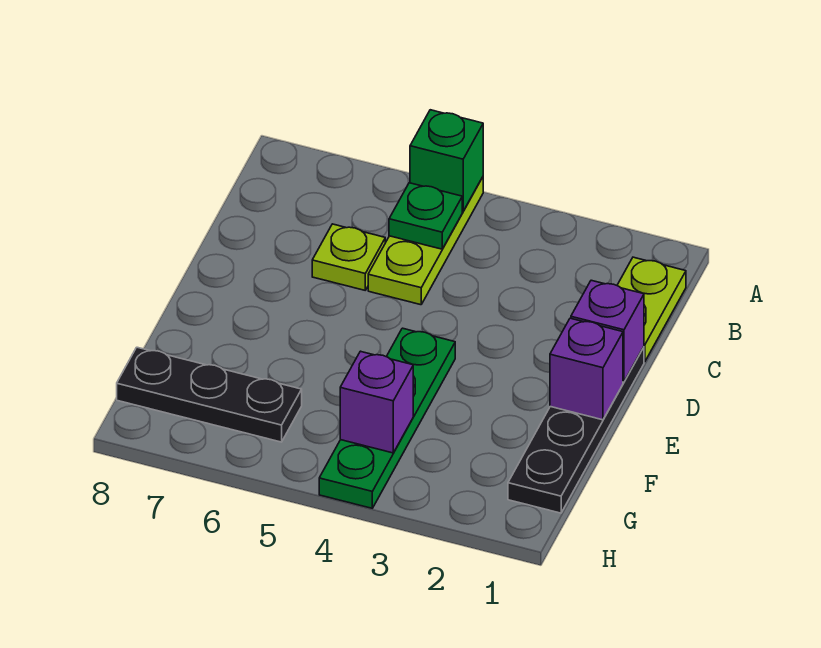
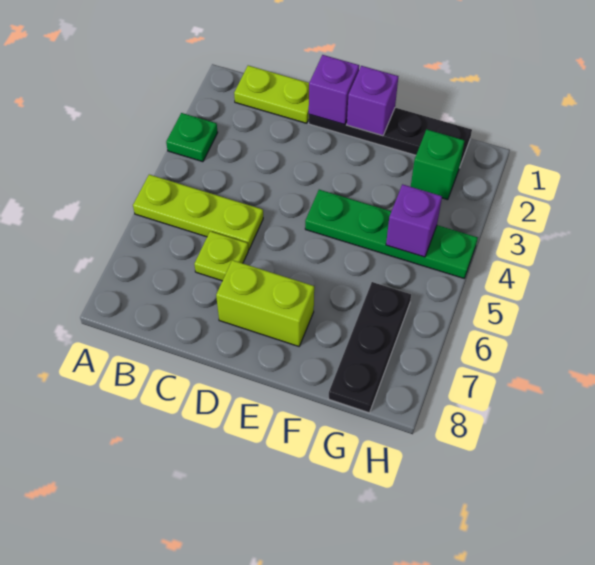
green brick A5 level 2 -> green brick G2 level 1
green plate B5 level 2 -> green plate A3 level 1
none -> lime brick D7:E7 level 1

